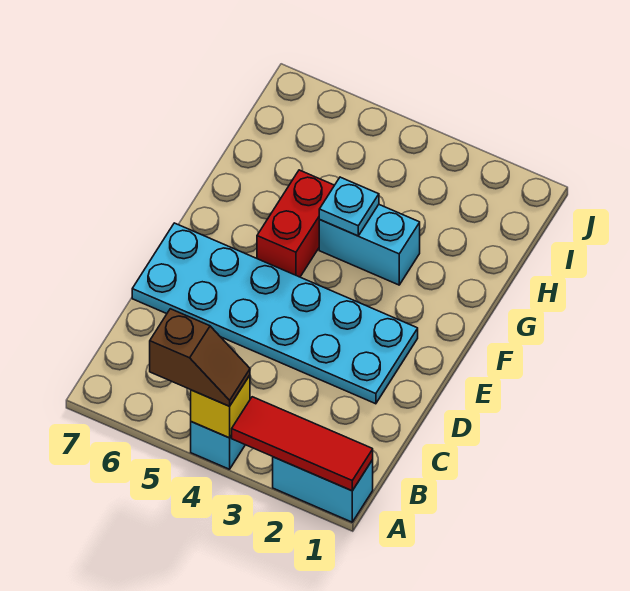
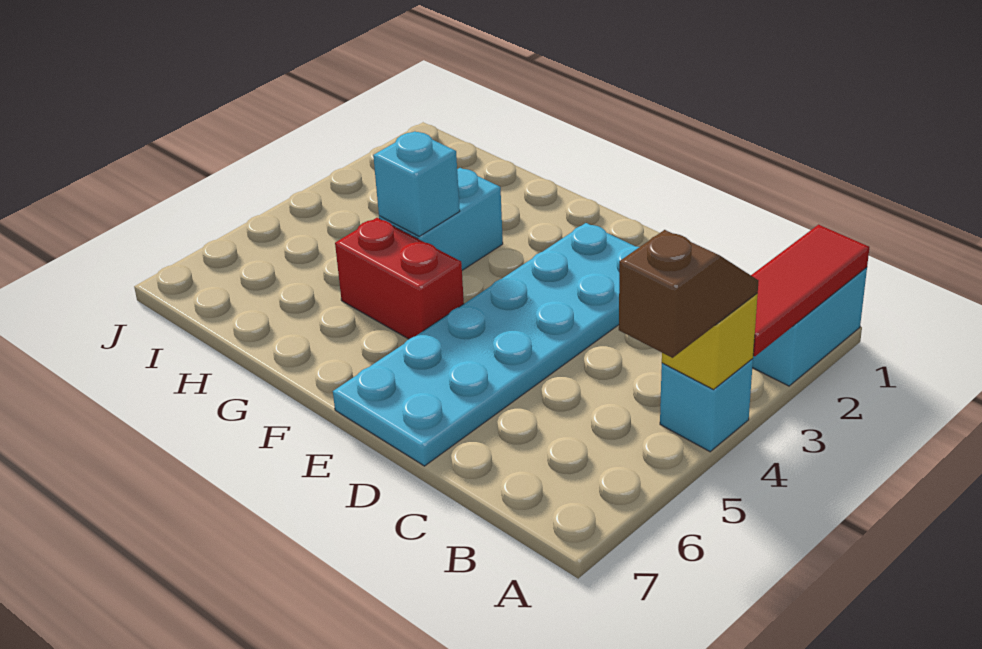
cyan plate G4 level 2 -> cyan brick G4 level 2

